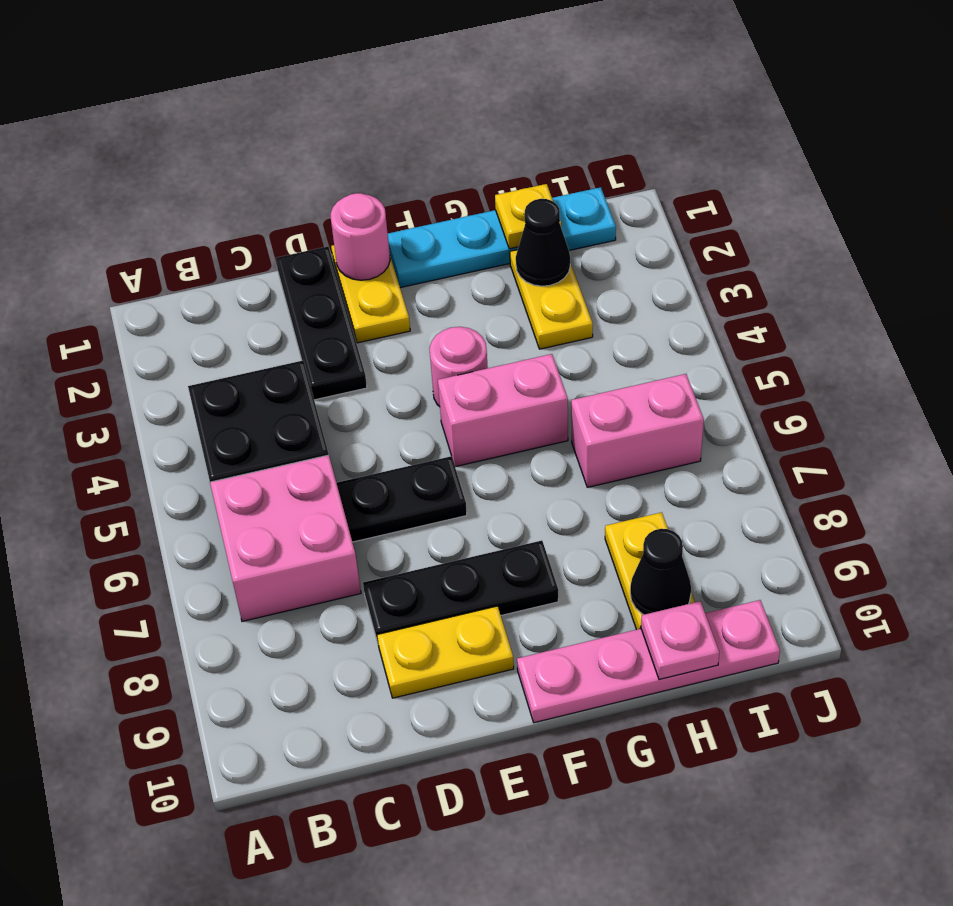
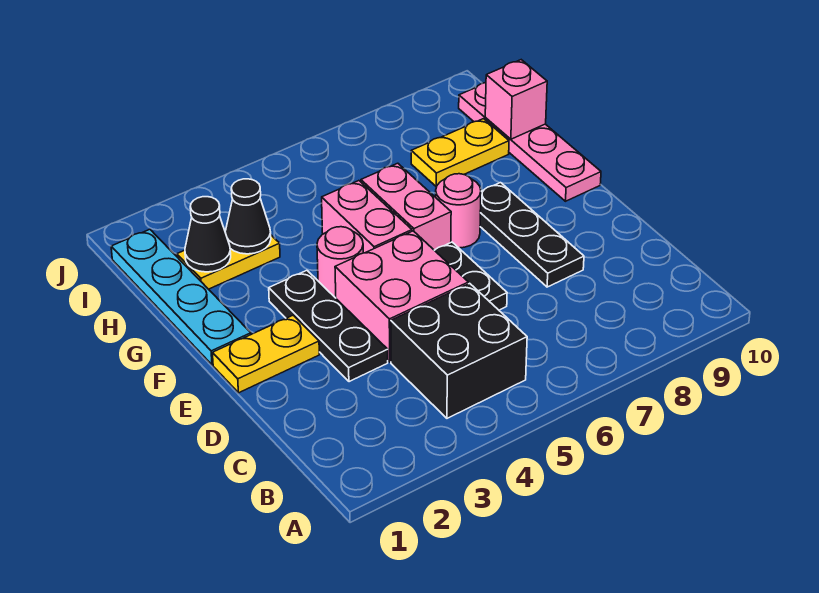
pink brick B6:C7 level 1 -> pink brick D4:E5 level 1
black plate D1:D3 level 1 -> black plate D3:F3 level 1
yellow plate D9:E9 level 1 -> none
pink round brick E1 level 2 -> pink round brick F7 level 1
yellow plate H1 level 2 -> none
pink brick H6:I6 level 1 -> pink brick F6:G6 level 1
black cone H9 level 2 -> black cone H3 level 2
pink plate H10 level 2 -> pink brick H10 level 2

